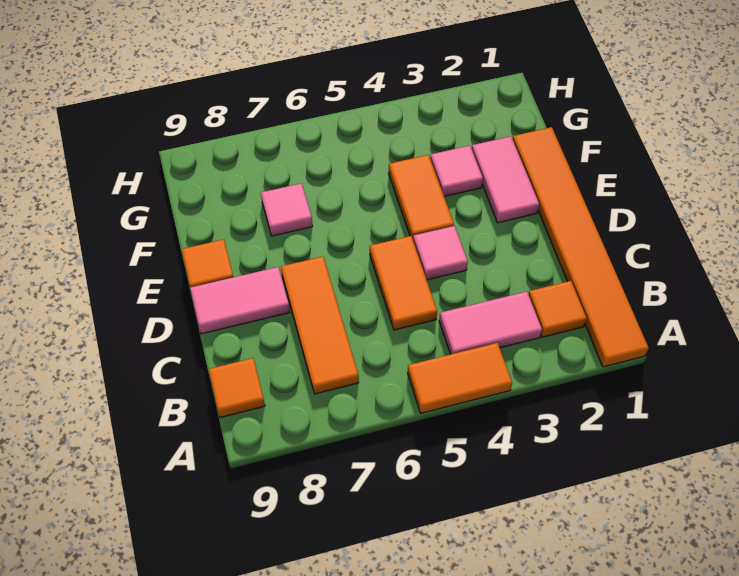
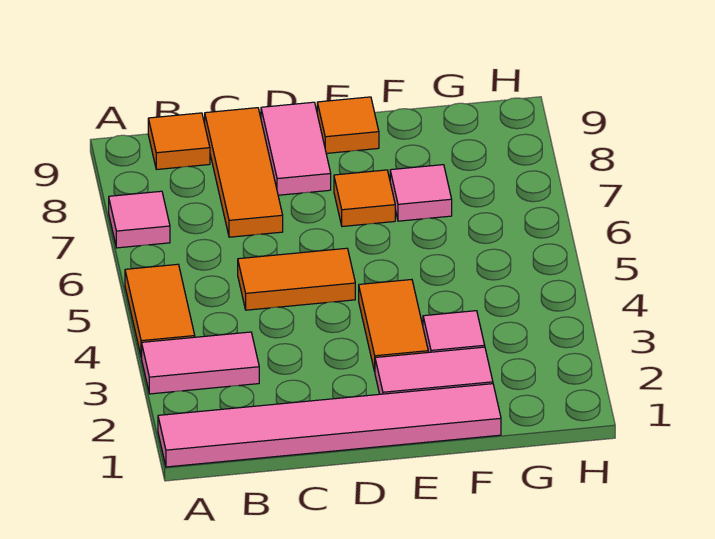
orange tile A1:F1 level 1 -> pink tile A1:F1 level 1
orange tile B2 level 1 -> orange tile E7 level 1
pink tile B3:B4 level 1 -> pink tile A3:B3 level 1
orange tile B7:D7 level 1 -> orange tile C7:C9 level 1
pink tile D4 level 1 -> pink tile A7 level 1
orange tile E4:F4 level 1 -> orange tile E3:E4 level 1

